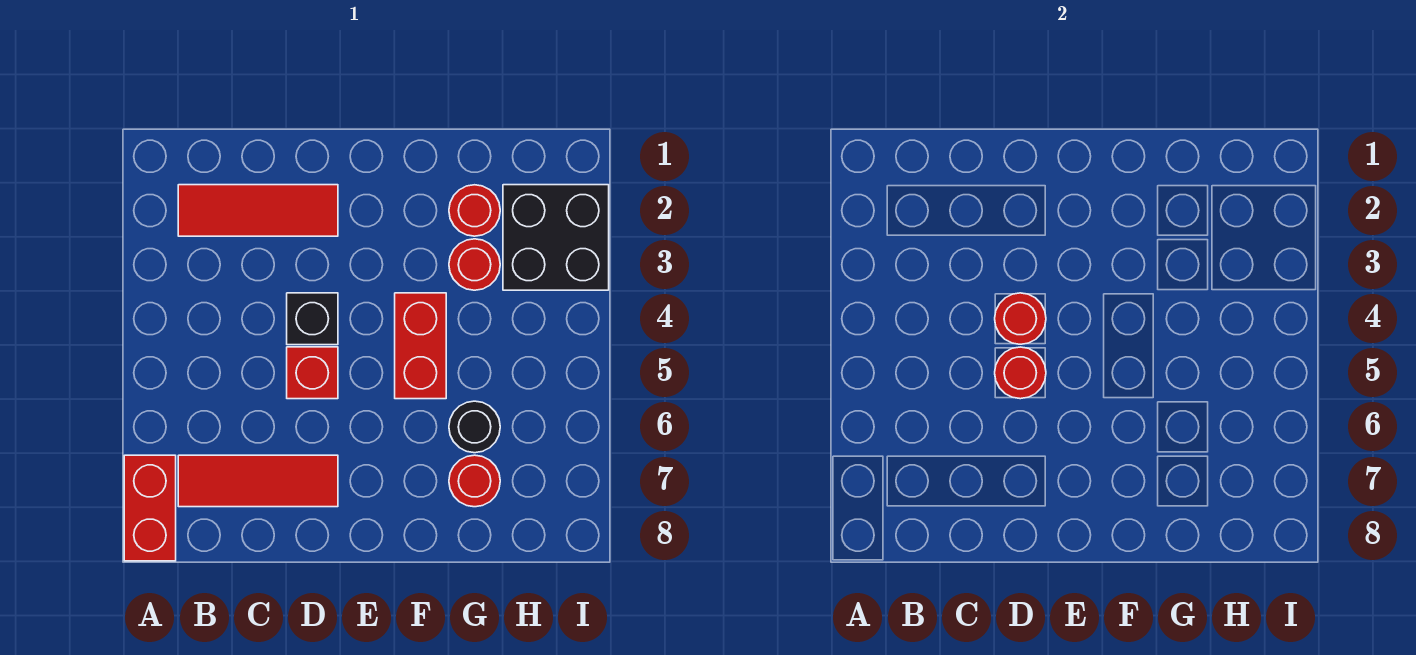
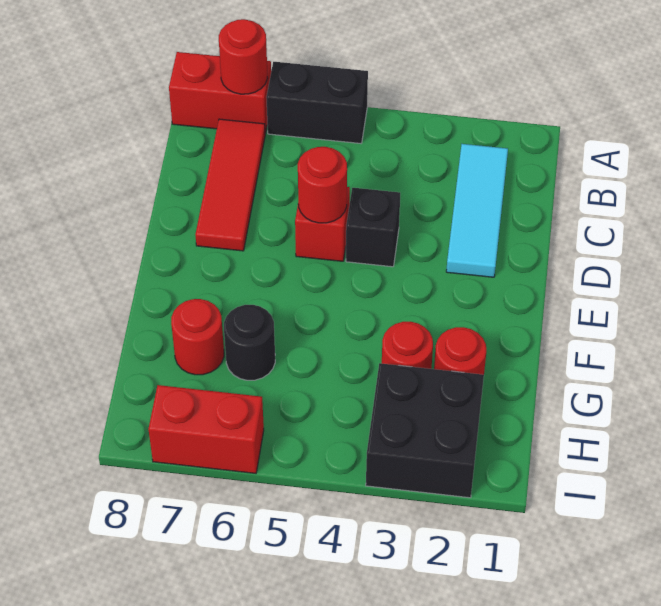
none -> black brick A5:A6 level 1
red tile B2:D2 level 1 -> cyan tile B2:D2 level 1
red round brick D4 level 2 -> red round brick A7 level 2
red brick F4:F5 level 1 -> red brick I6:I7 level 1

